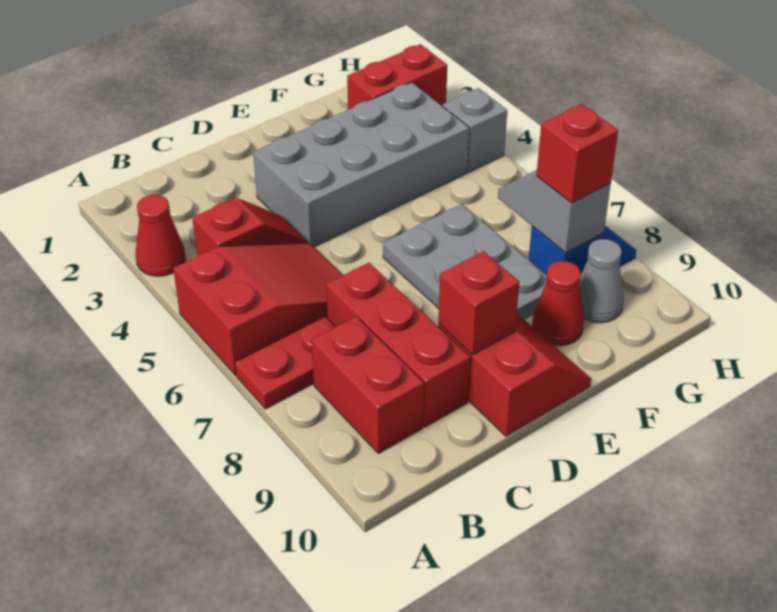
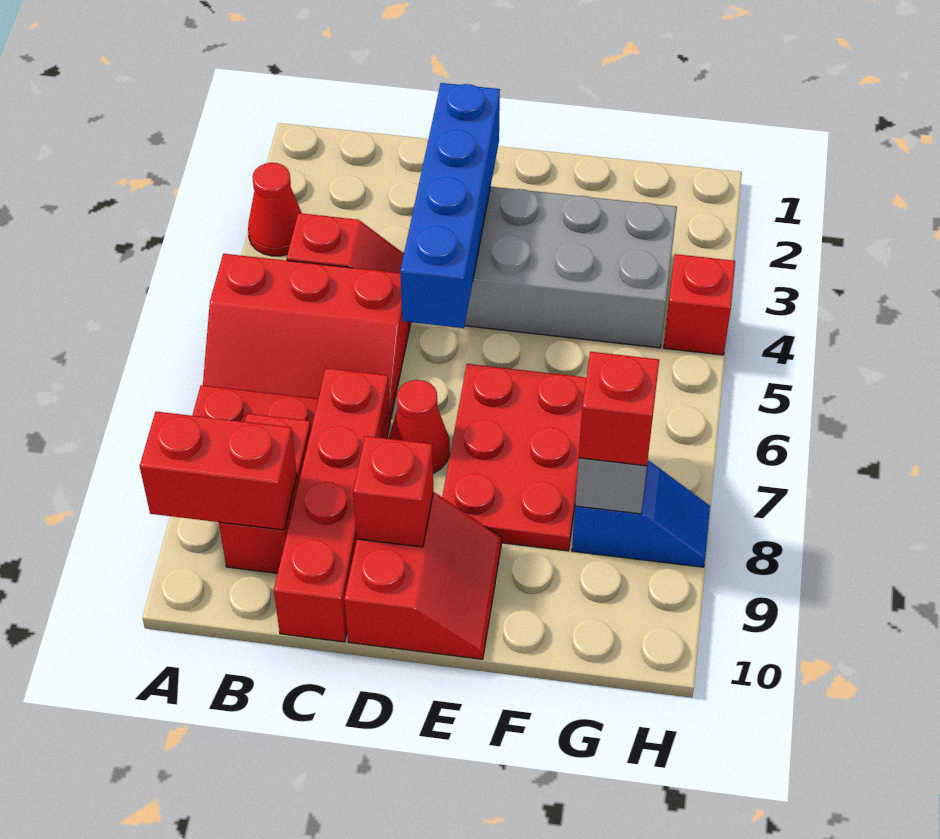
red slope A5:C6 level 1 top A -> red slope A5:C6 level 1 top 5
red brick C7:C9 level 1 -> red brick C7:C10 level 1
none -> blue brick D2:D5 level 2
grey plate E6:F8 level 1 -> red plate E6:F8 level 1
red cone F9 level 1 -> red cone D7 level 1
red brick G2:H2 level 1 -> red brick A9:B9 level 2
grey cone G9 level 1 -> none
grey brick H4 level 1 -> red brick H4 level 1

